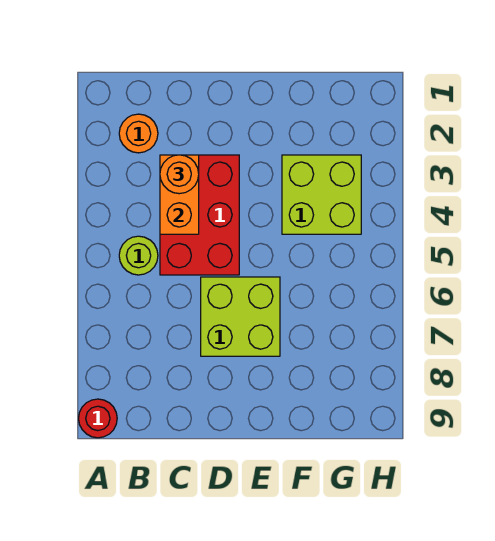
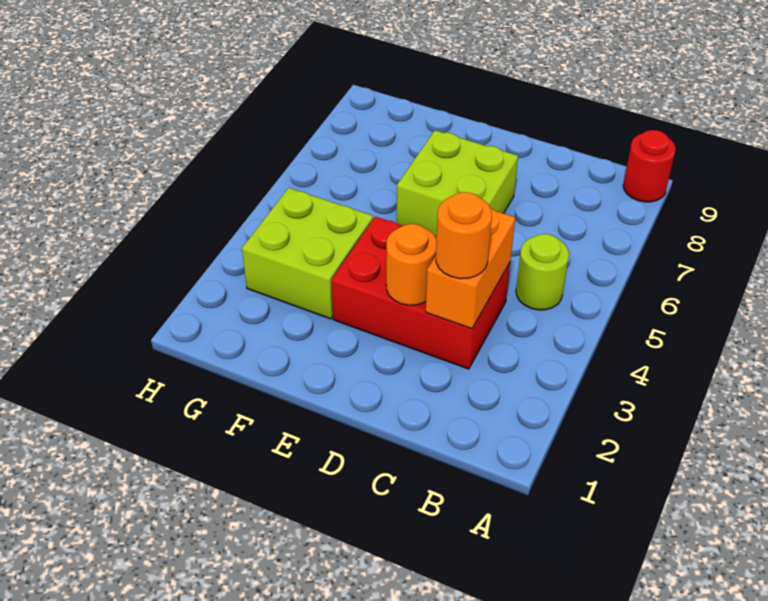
orange round brick B2 level 1 -> orange round brick D3 level 2
red brick C3:D5 level 1 -> red brick C3:E4 level 1

